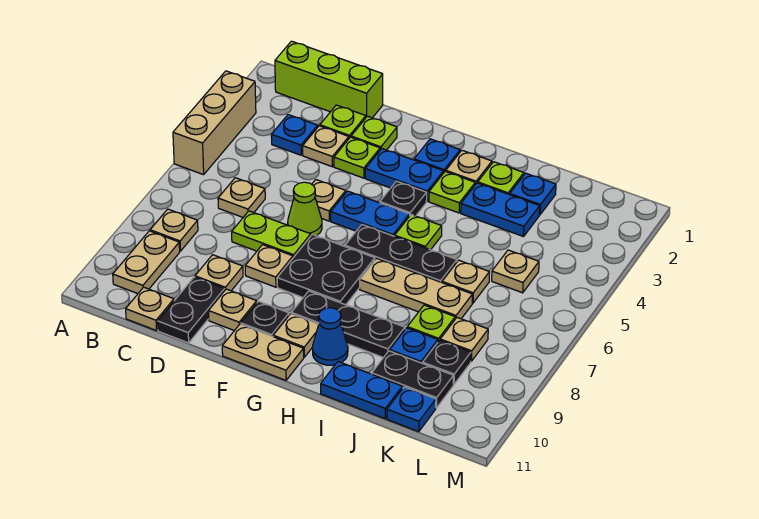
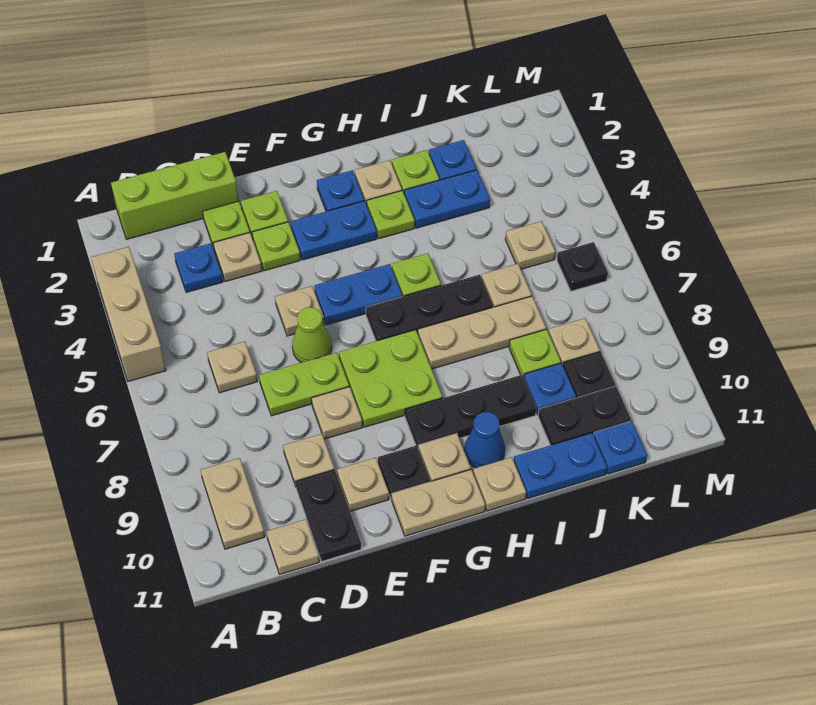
tan plate B8 level 1 -> tan plate H11 level 1
black plate F7:G8 level 1 -> lime plate F7:G8 level 1
black plate G4 level 1 -> black plate L6 level 1

